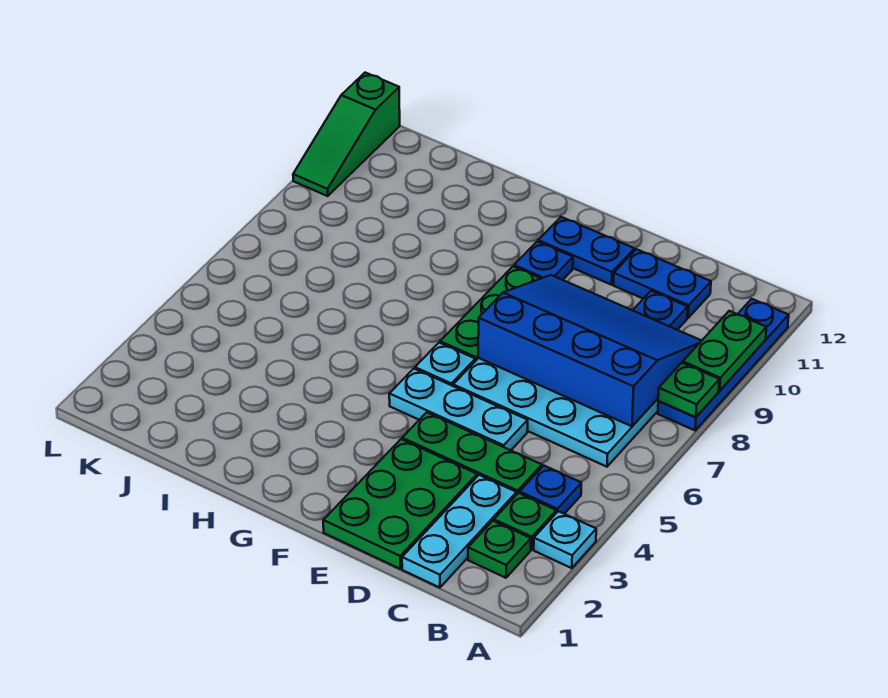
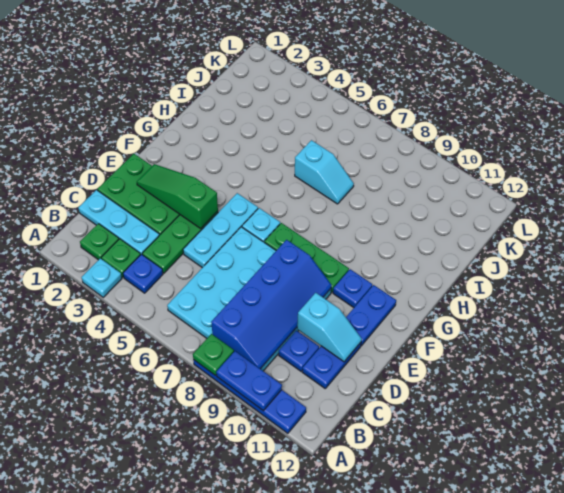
green plate A9:A10 level 2 -> blue plate A9:A10 level 2
blue slope B7:E9 level 2 top 7 -> blue slope B8:E9 level 2 top 8
none -> cyan slope D10:D11 level 2 top 10
none -> cyan slope I6:I7 level 1 top 6
green slope L10:L12 level 1 top 12 -> green slope E2:E4 level 2 top 4

